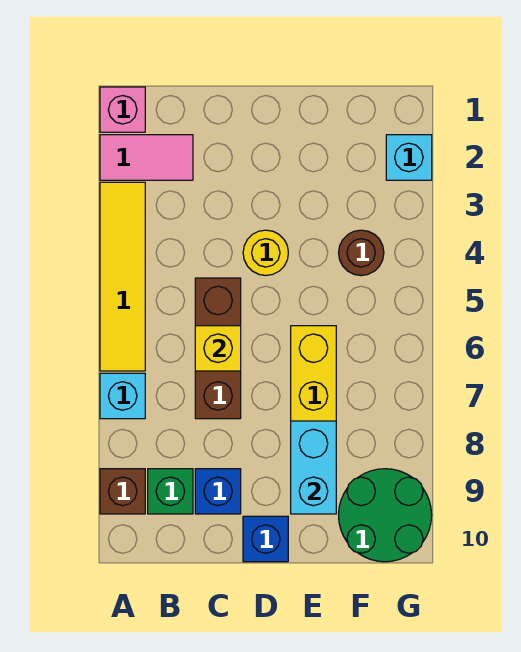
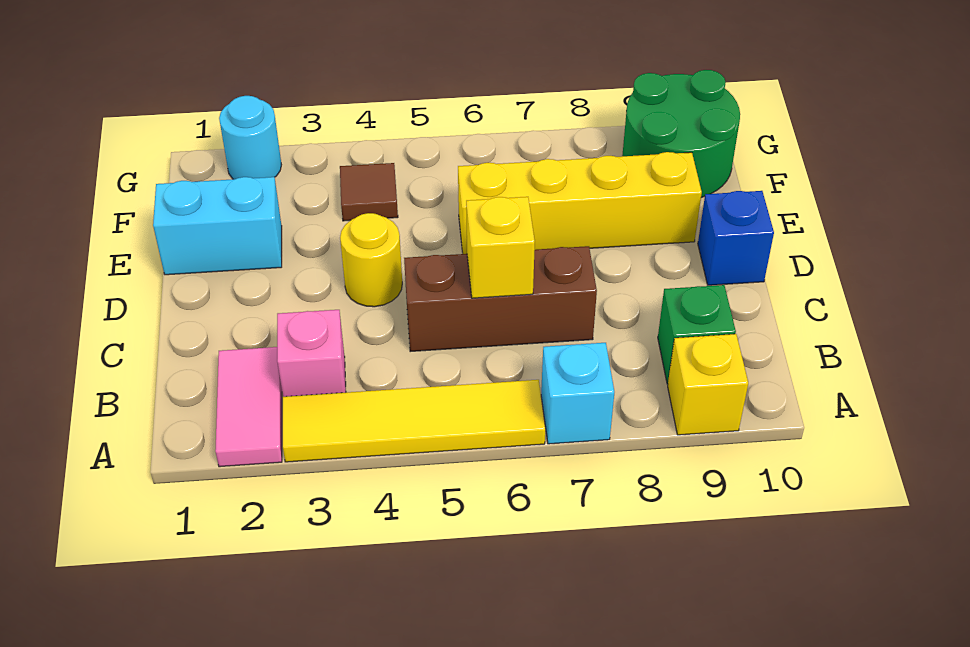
pink brick A1 level 1 -> pink brick B3 level 1
brown brick A9 level 1 -> yellow brick A9 level 1
blue brick C9 level 1 -> none
cyan brick E8:E9 level 2 -> cyan brick E1:E2 level 1
brown round brick F4 level 1 -> brown tile F4 level 1
cyan brick G2 level 1 -> cyan round brick G2 level 1

